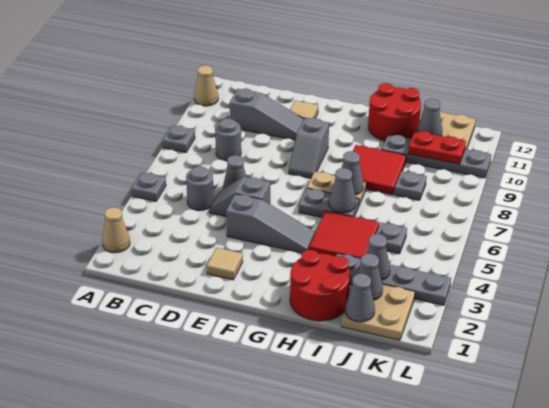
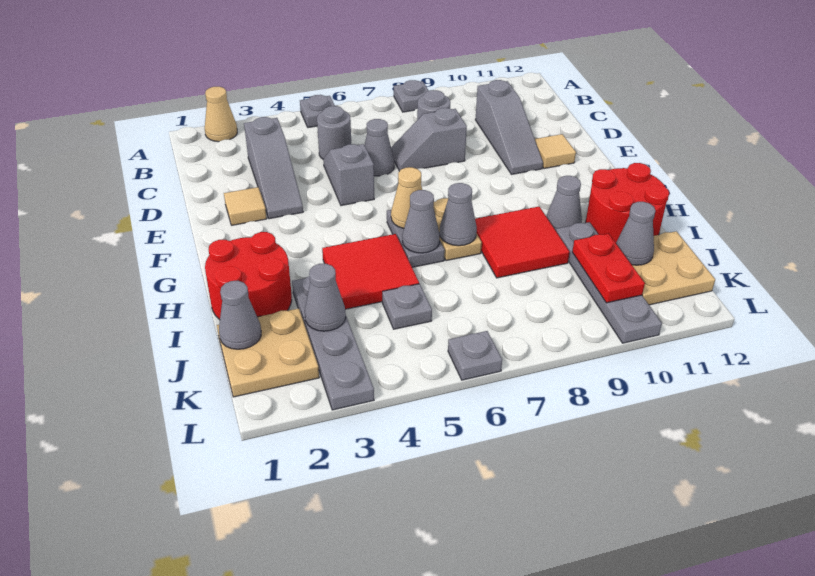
tan cone A11 level 1 -> tan cone G6 level 2
grey slope E4:G4 level 1 top E -> grey slope C3:E3 level 1 top C
grey slope F8:F9 level 1 top 9 -> grey slope D7:D8 level 1 top 8
grey cone J2 level 2 -> grey cone H10 level 1
grey plate J8 level 1 -> grey plate L6 level 1

